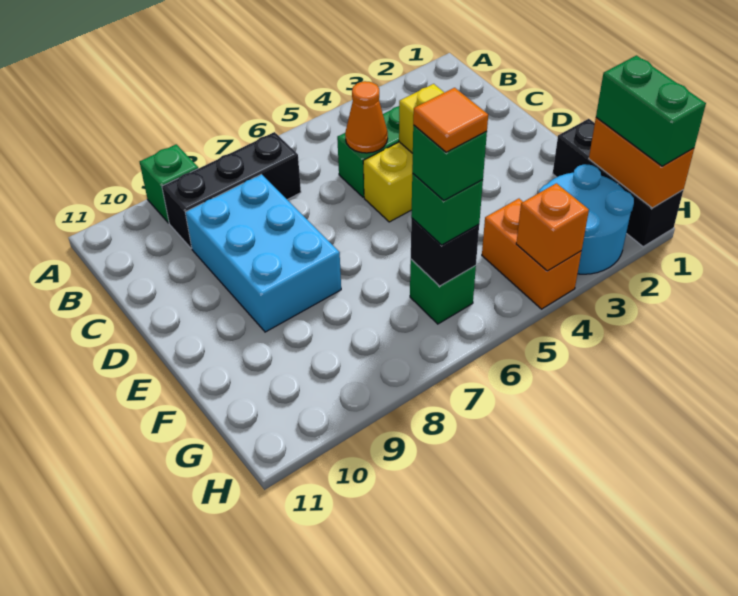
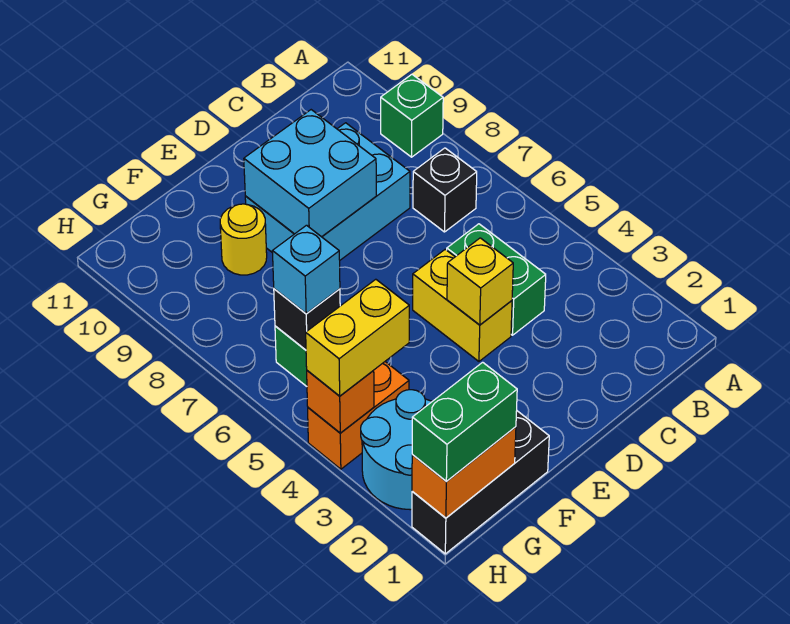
black brick B7:B9 level 1 -> black brick B7 level 1
orange cone C5 level 2 -> none
none -> cyan brick D8:E9 level 2
none -> yellow round brick F9 level 1
none -> yellow brick G4:H4 level 3
green brick G6 level 3 -> cyan brick G6 level 3
green brick G6 level 4 -> none
orange tile G6 level 5 -> none

